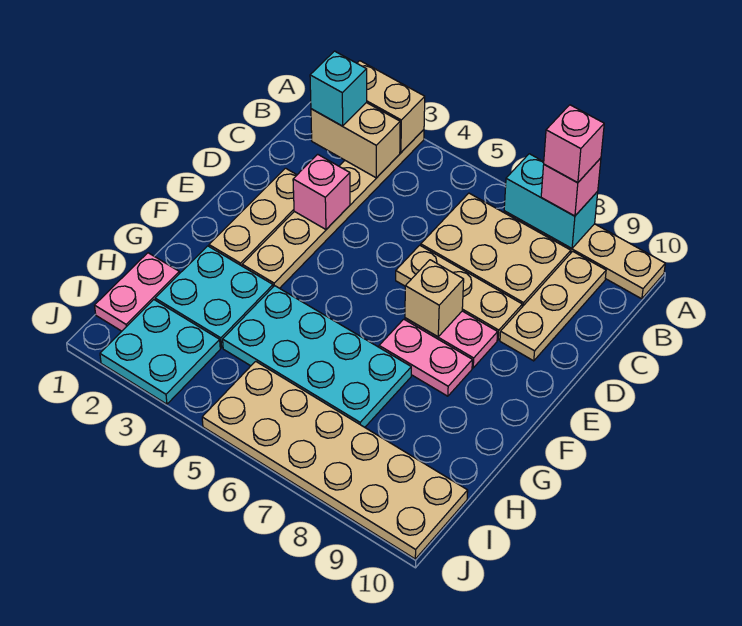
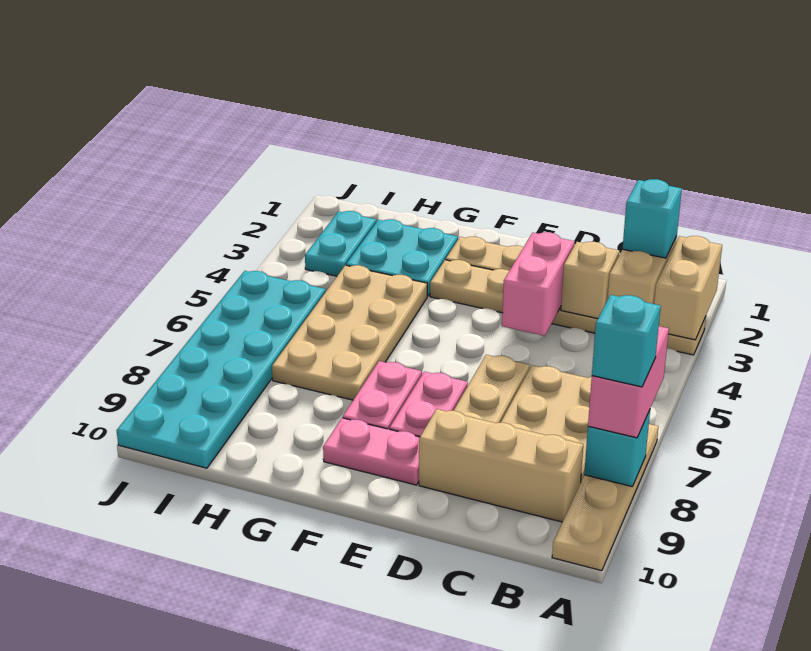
cyan brick A7:A8 level 2 -> cyan brick A8 level 2
pink brick A8 level 3 -> pink brick A7:A8 level 3
pink brick A8 level 4 -> cyan brick A8 level 4
tan plate B9:D9 level 1 -> tan brick B9:D9 level 1
pink brick D3 level 2 -> pink brick D3:D4 level 2
tan brick E7 level 2 -> tan brick C3 level 2
cyan plate G4:H7 level 1 -> tan plate G4:H7 level 1
pink plate H1:I1 level 1 -> pink plate E9:F9 level 1
cyan plate I2:J3 level 1 -> cyan plate I2:I3 level 1
tan plate I5:J10 level 1 -> cyan plate I5:J10 level 1

